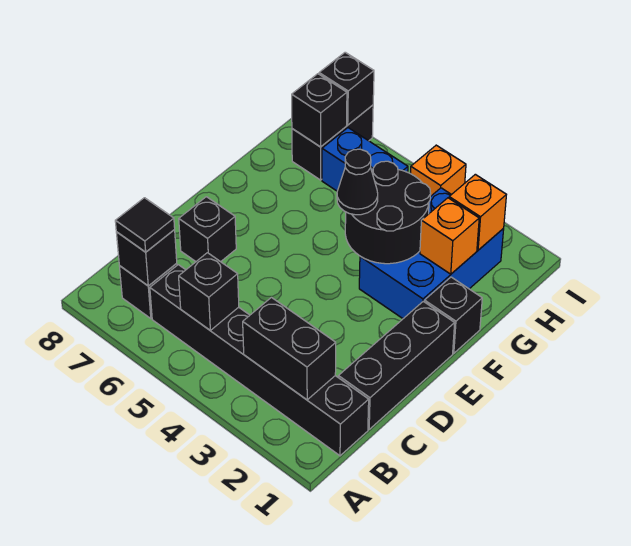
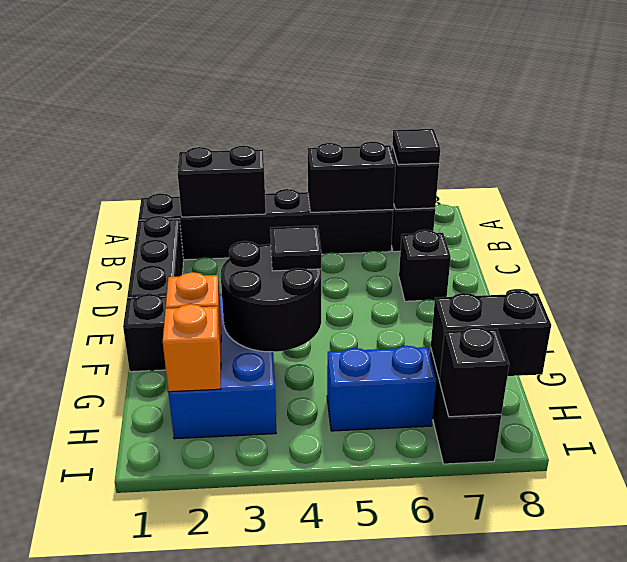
black brick B5 level 2 -> black brick B5:B6 level 2
black cone F4 level 3 -> black tile F4 level 3
black brick H7 level 2 -> black brick H7:H8 level 2
orange brick I4 level 1 -> none

